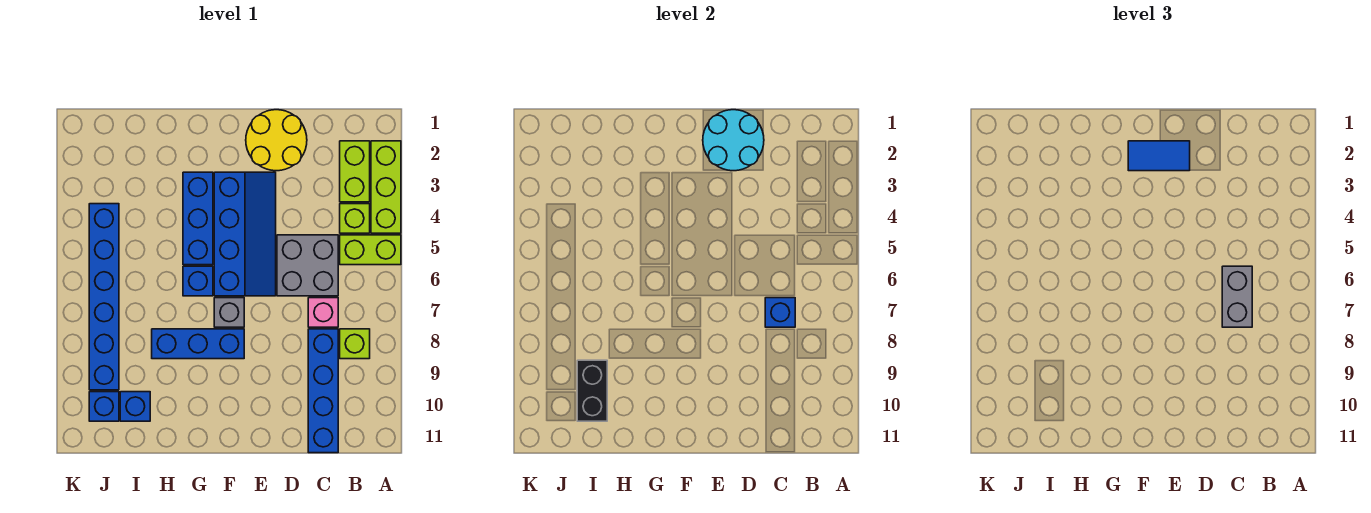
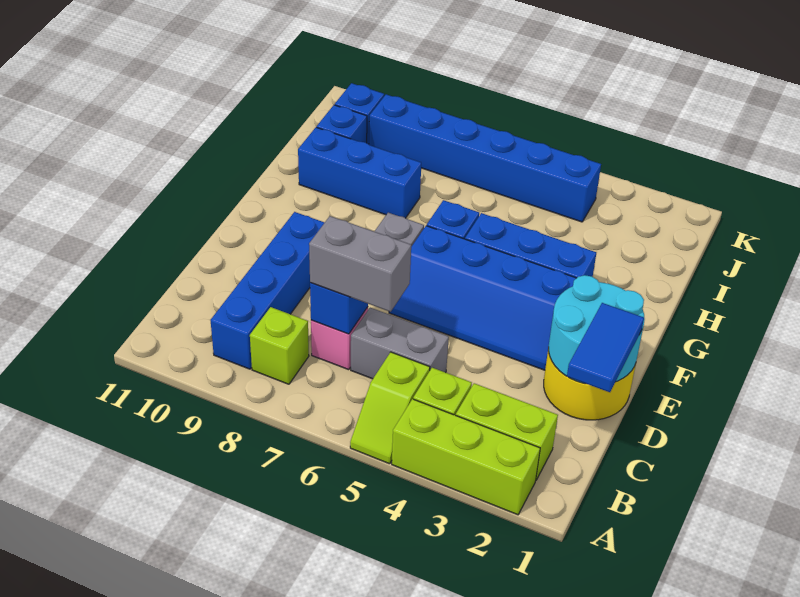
lime brick A5:B5 level 1 -> lime slope A5:B5 level 1 top B
grey brick C5:D6 level 1 -> grey brick C5:C6 level 1
blue brick C8:C11 level 1 -> blue brick B9:E9 level 1
blue tile E2:F2 level 3 -> blue tile C1:D1 level 3
blue brick F8:H8 level 1 -> blue brick H8:H10 level 1
black brick I9:I10 level 2 -> none

